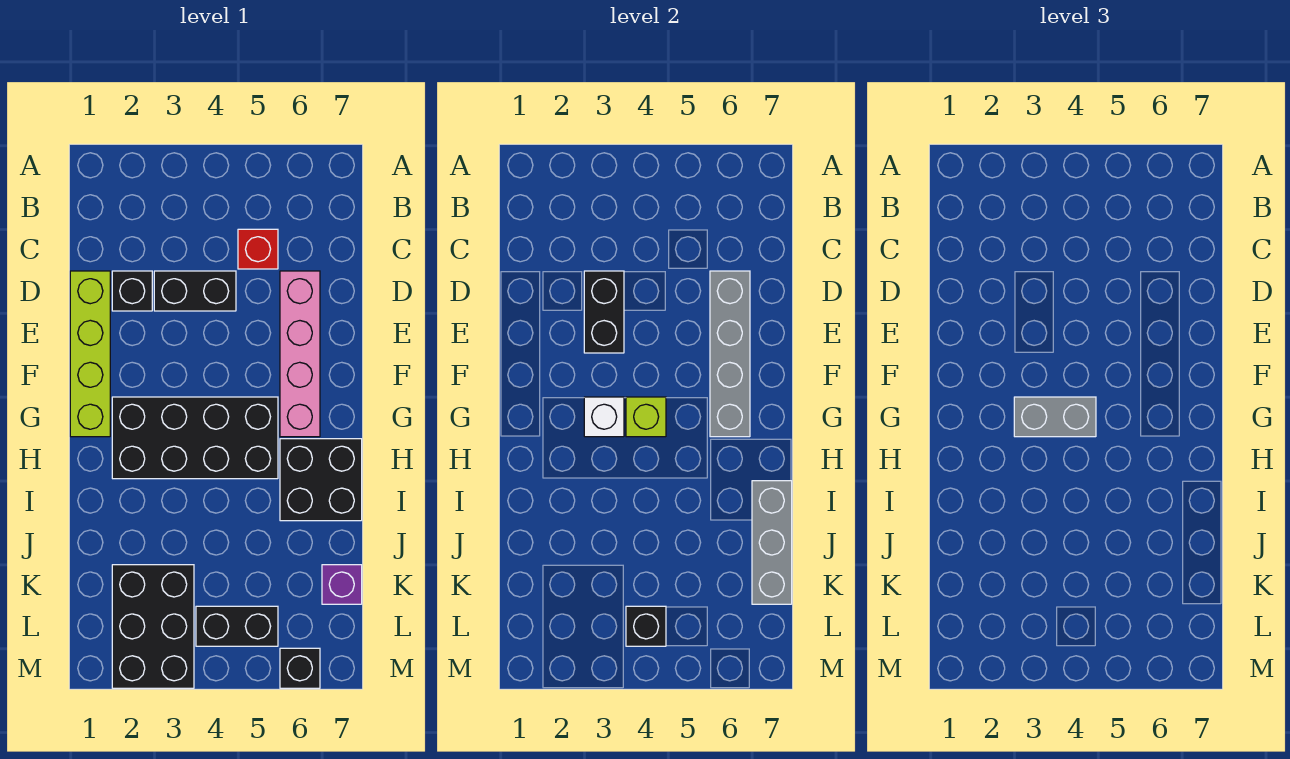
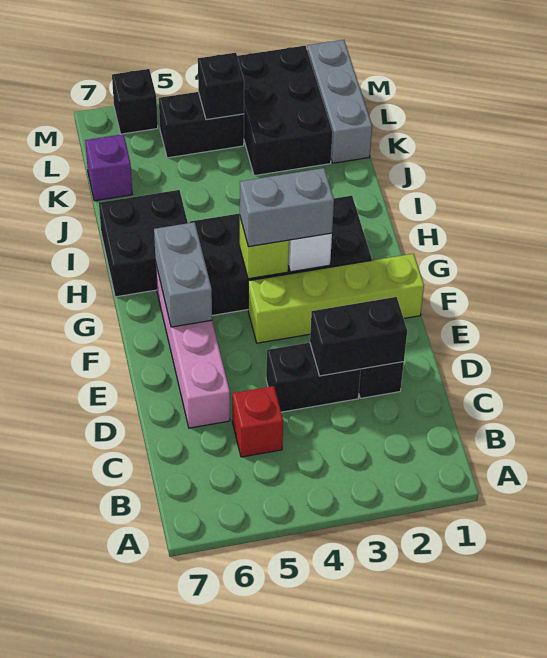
lime brick D1:G1 level 1 -> lime brick F1:F4 level 1
black brick D3:E3 level 2 -> black brick D2:D3 level 2
grey brick D6:G6 level 2 -> grey brick F6:G6 level 2
grey brick I7:K7 level 2 -> grey brick K1:M1 level 1

